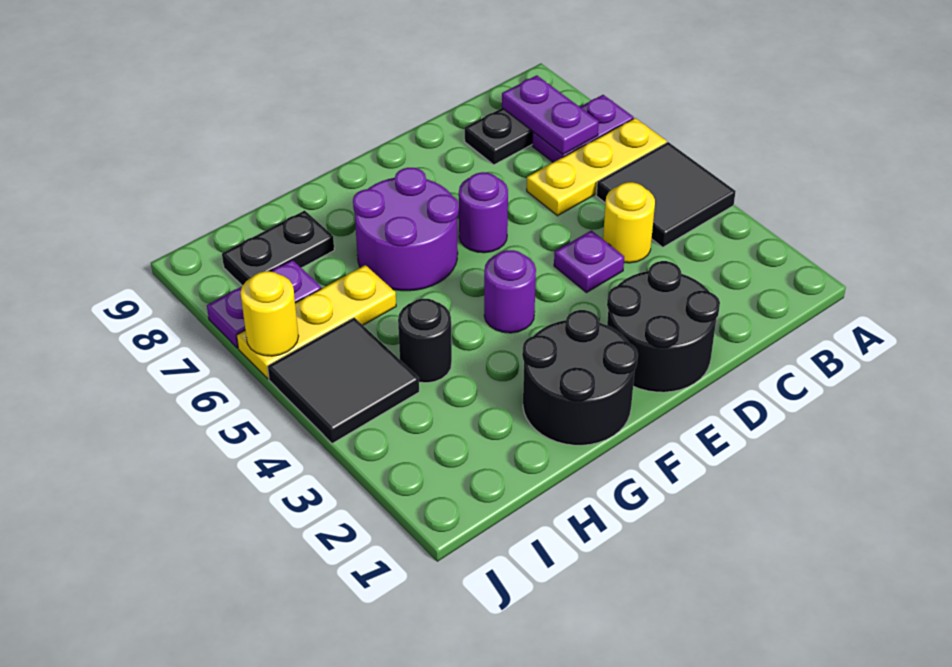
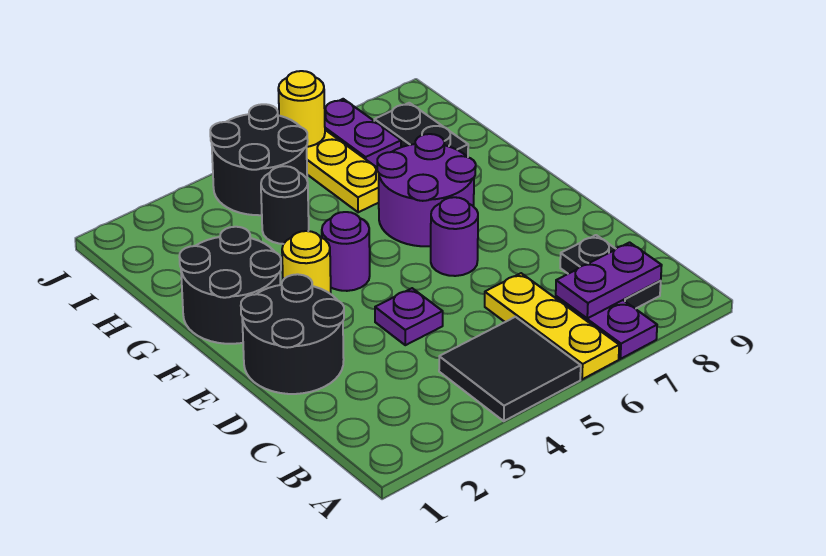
yellow round brick C4 level 1 -> yellow round brick F3 level 1
black tile I4:J5 level 1 -> black round brick I4:J5 level 1

